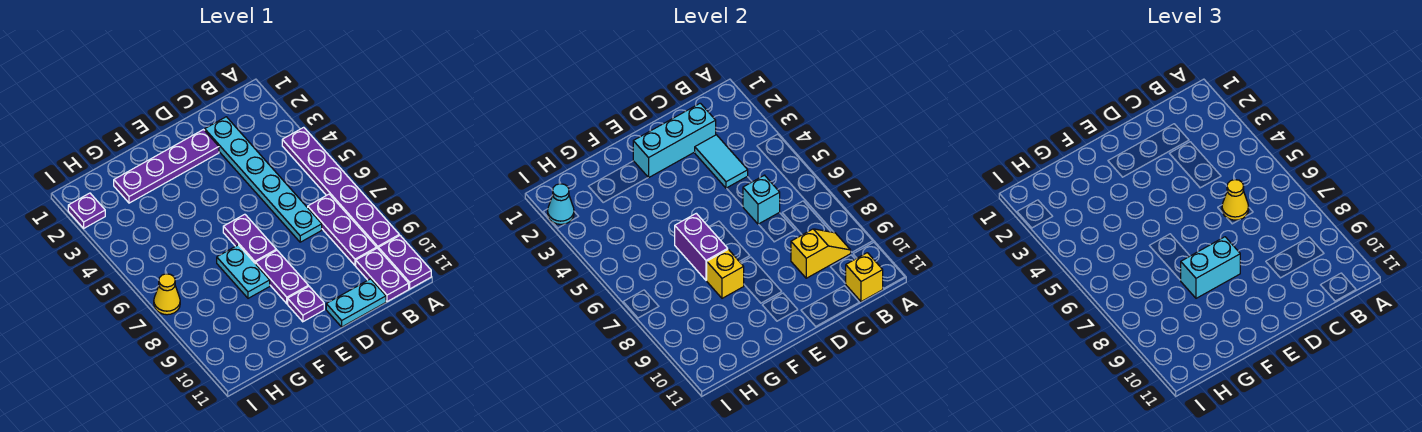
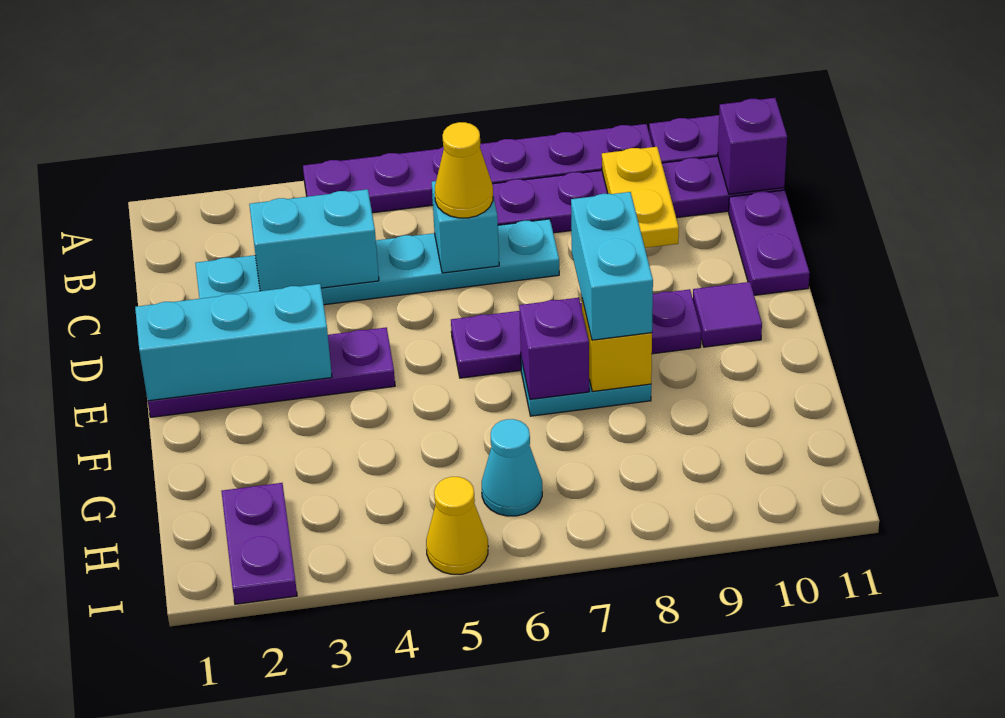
yellow slope B9:C9 level 2 top C -> yellow plate B9:C9 level 2
yellow brick B11 level 2 -> purple brick B11 level 2
cyan brick C2:E2 level 2 -> cyan brick E1:E3 level 2
cyan tile C3:C4 level 2 -> cyan brick C3:C4 level 2
cyan plate C11:D11 level 1 -> purple plate C11:D11 level 1
purple plate D2:G2 level 1 -> purple plate E1:E4 level 1
purple plate E10 level 1 -> purple tile E10 level 1
purple brick F6:F7 level 2 -> purple brick F7 level 2
purple plate I2 level 1 -> purple plate H2:I2 level 1
cyan cone I2 level 2 -> cyan cone H6 level 1
yellow cone I7 level 1 -> yellow cone I5 level 1

